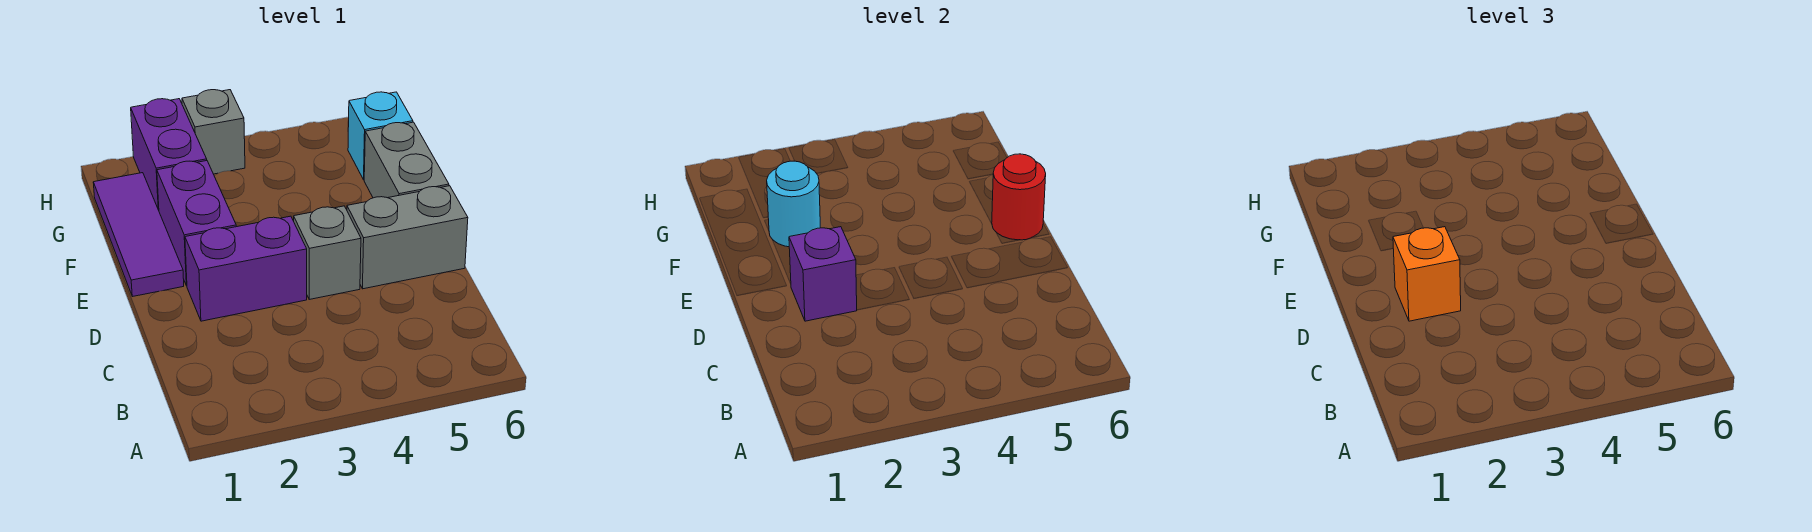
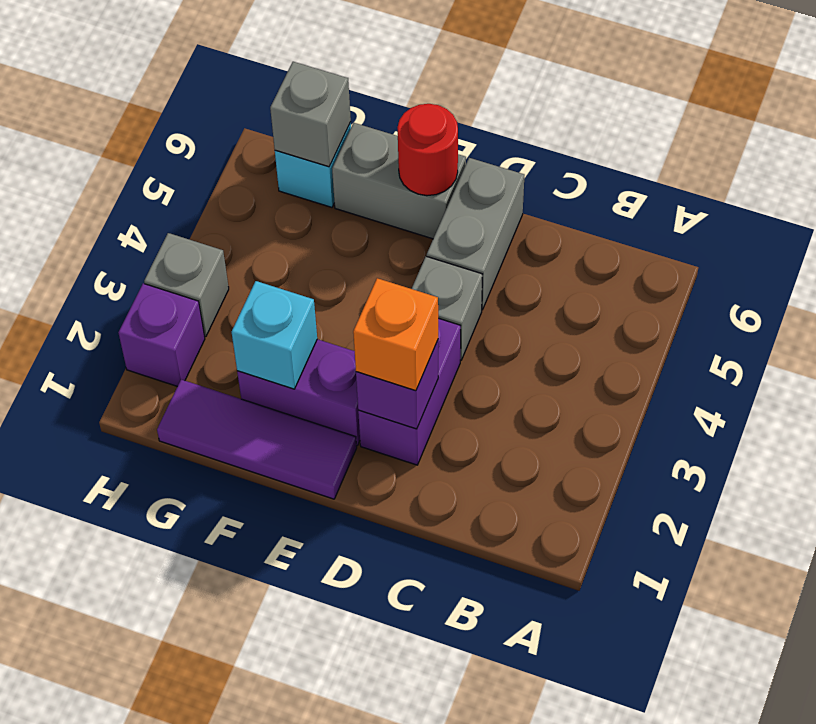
cyan round brick F2 level 2 -> cyan brick F2 level 2
purple brick G2:H2 level 1 -> purple brick H2 level 1
none -> grey brick G6 level 2

